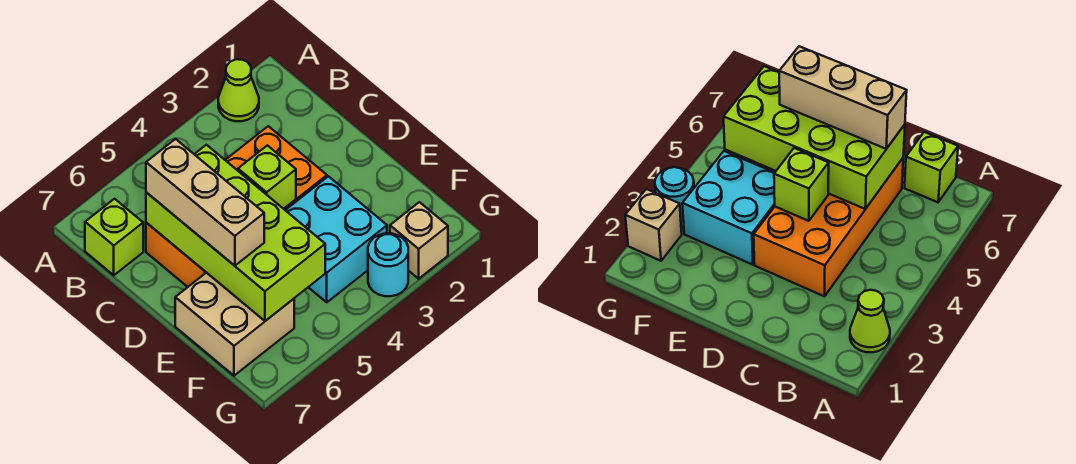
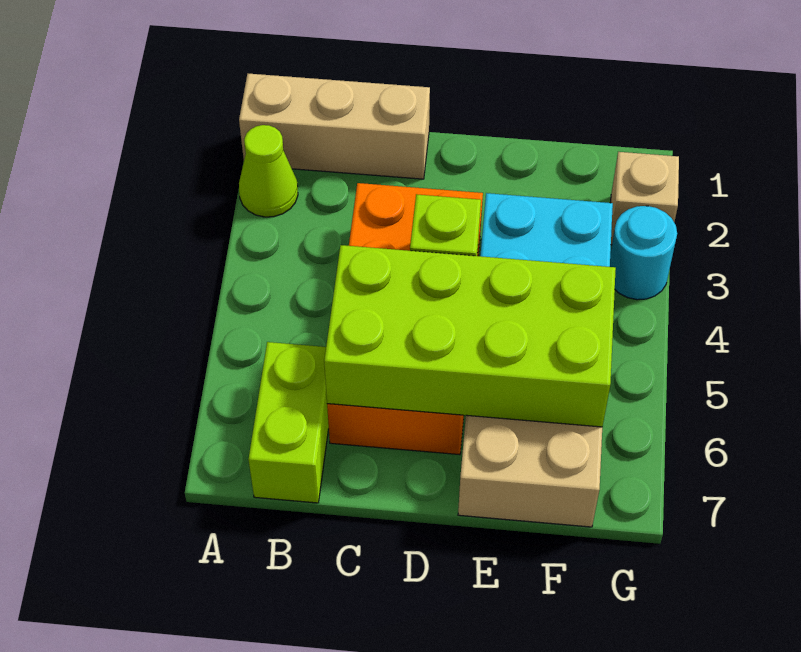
lime brick B7 level 1 -> lime brick B6:B7 level 1
tan brick C6:E6 level 3 -> tan brick A1:C1 level 1

